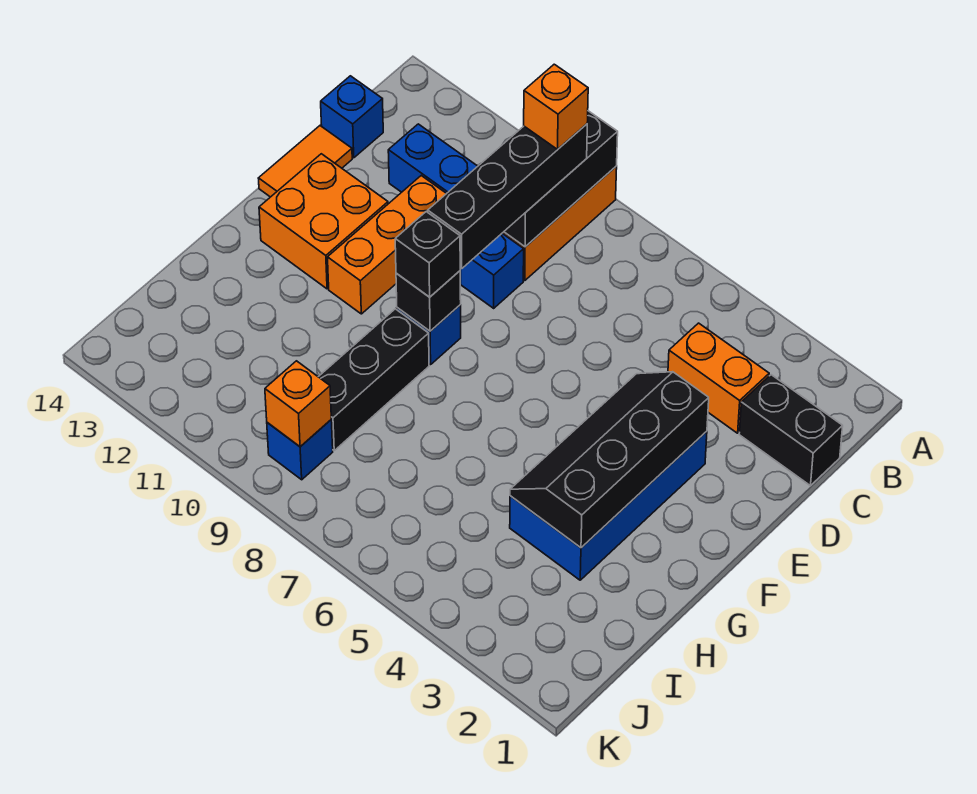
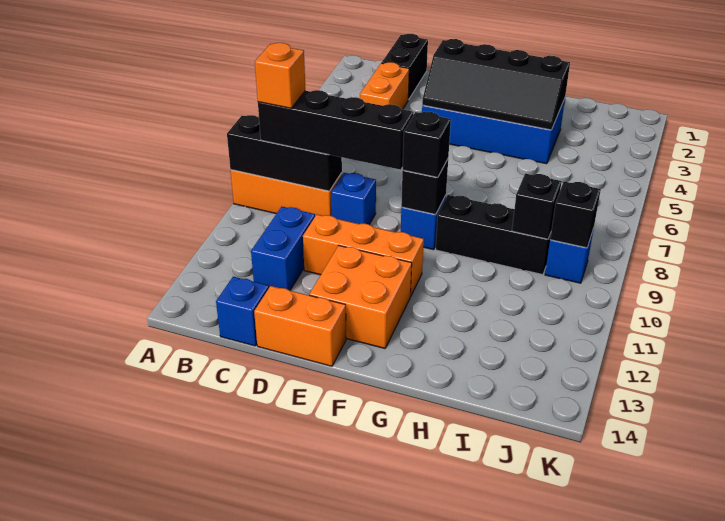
orange tile D14:E14 level 1 -> orange brick D14:E14 level 1
none -> black brick I9 level 2
orange brick J9 level 2 -> black brick J9 level 2

